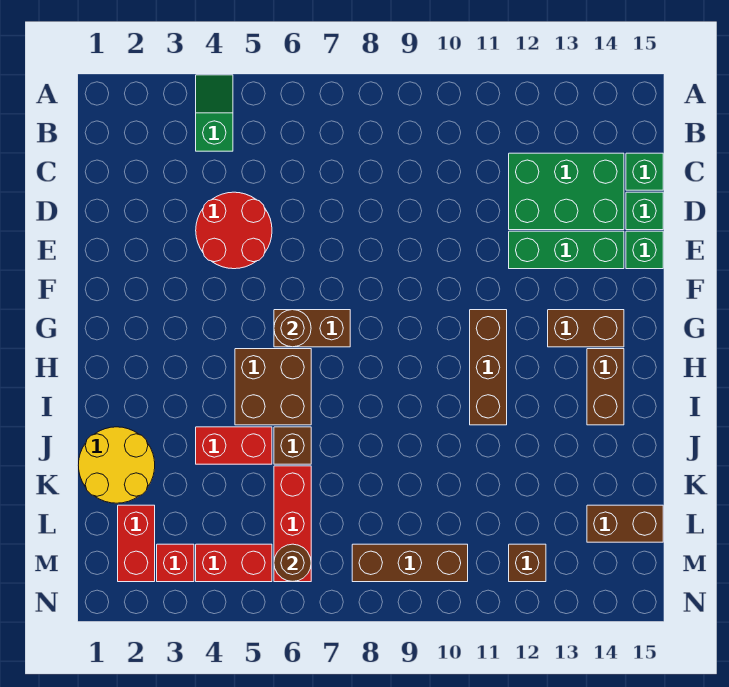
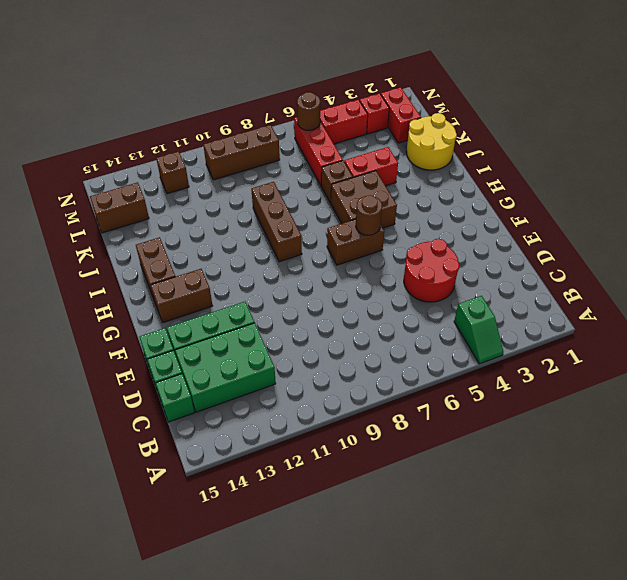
brown brick G11:I11 level 1 -> brown brick H9:J9 level 1

